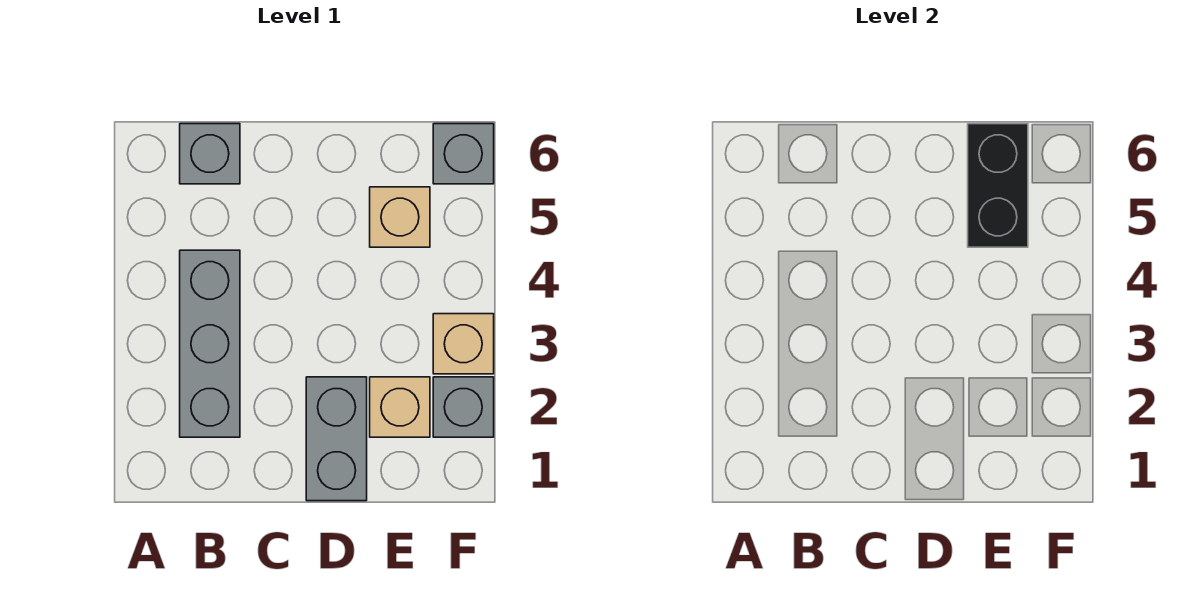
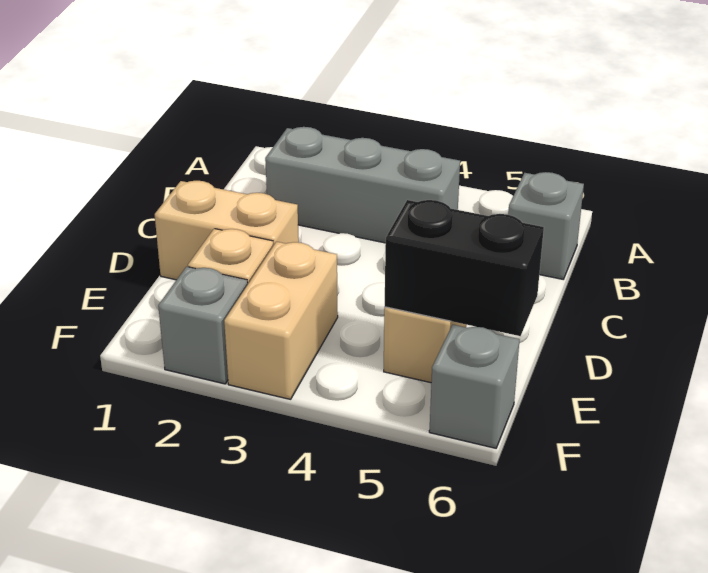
grey brick D1:D2 level 1 -> tan brick D1:D2 level 1
tan brick F3 level 1 -> tan brick E3:F3 level 1

